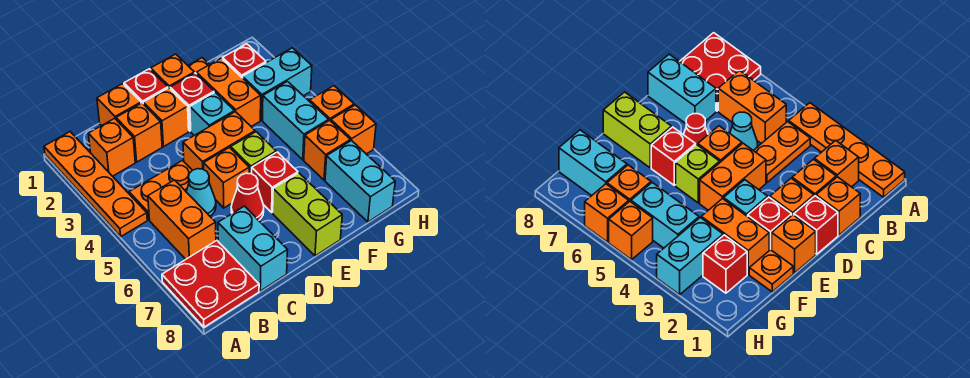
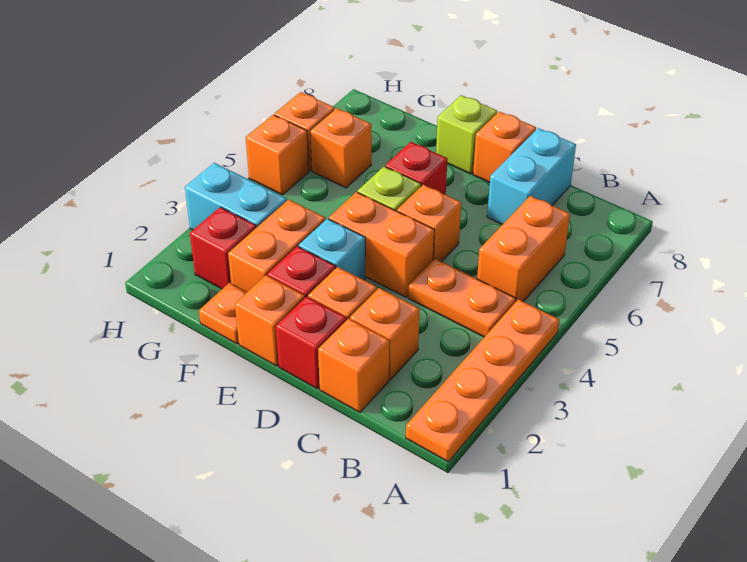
red plate A7:B8 level 1 -> none
orange brick B2 level 1 -> orange brick D8 level 1
cyan cone C5 level 1 -> none
red cone D6 level 1 -> none
lime brick E7:E8 level 1 -> lime brick E8 level 1
cyan brick G4:G5 level 1 -> none
cyan brick G7:G8 level 1 -> none

